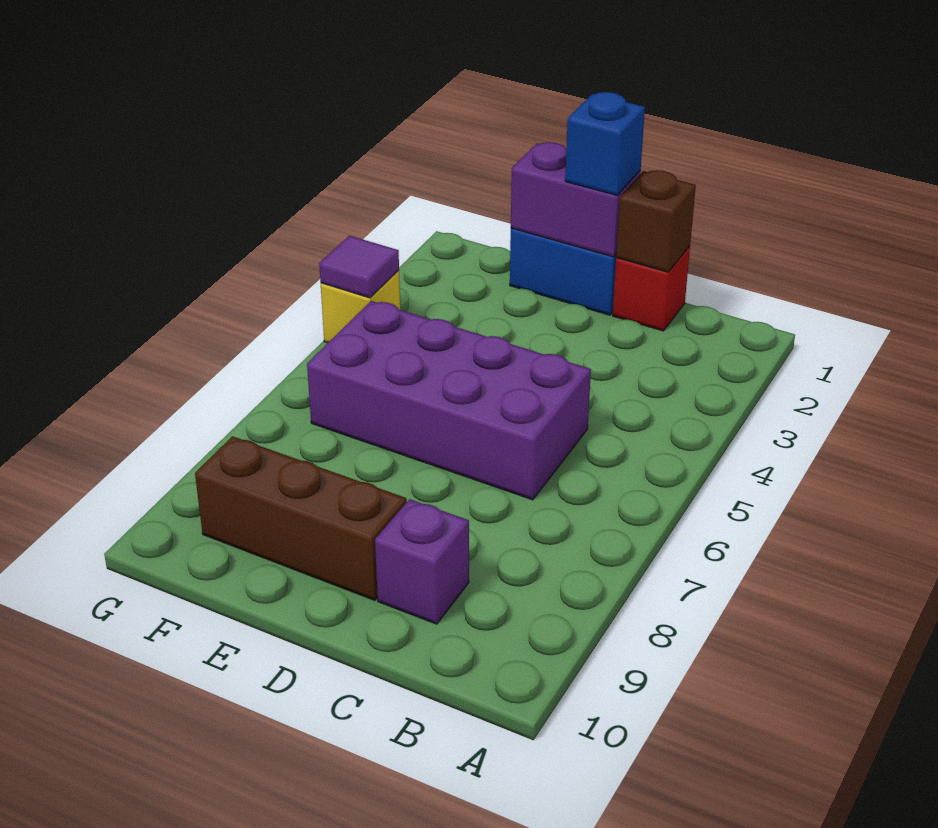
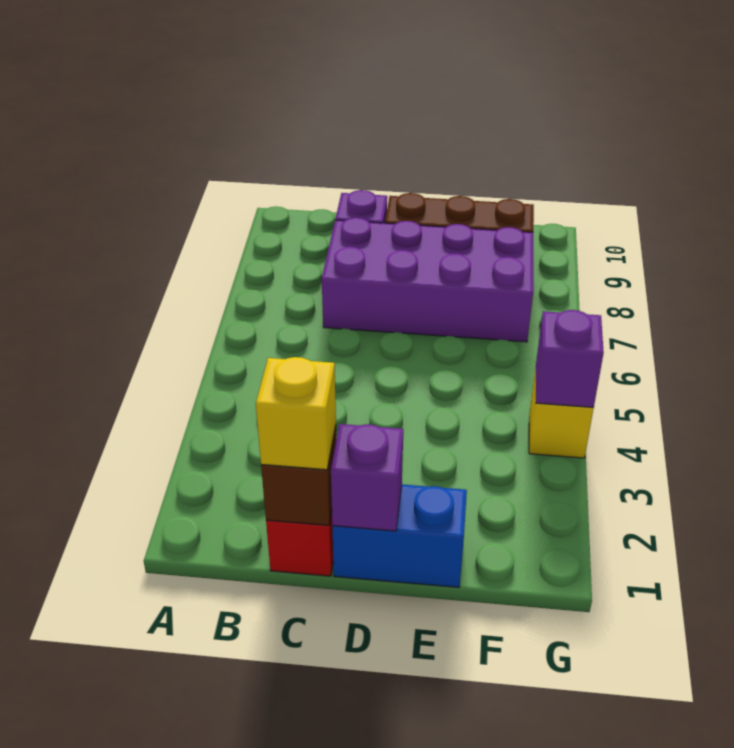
none -> yellow brick C1 level 3
purple brick C5:F6 level 1 -> purple brick C7:F8 level 1
purple brick D1:E1 level 2 -> purple brick D1 level 2
blue brick D1 level 3 -> none
purple tile G4 level 2 -> purple brick G4 level 2

